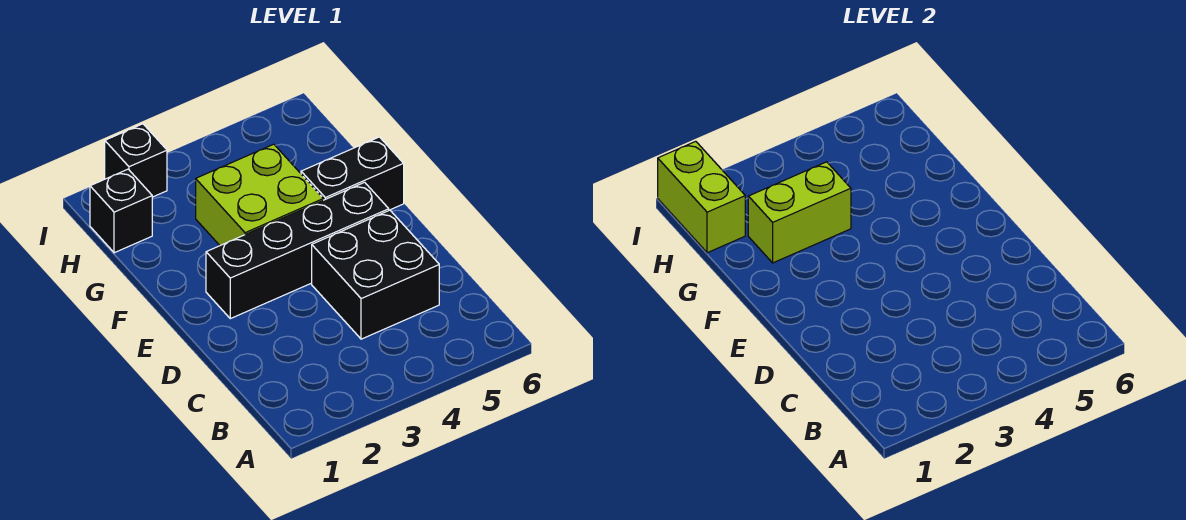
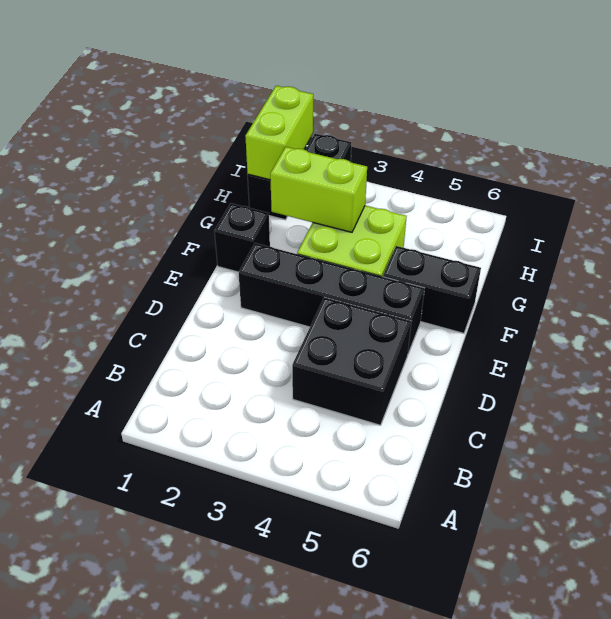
none -> black brick F1 level 1

